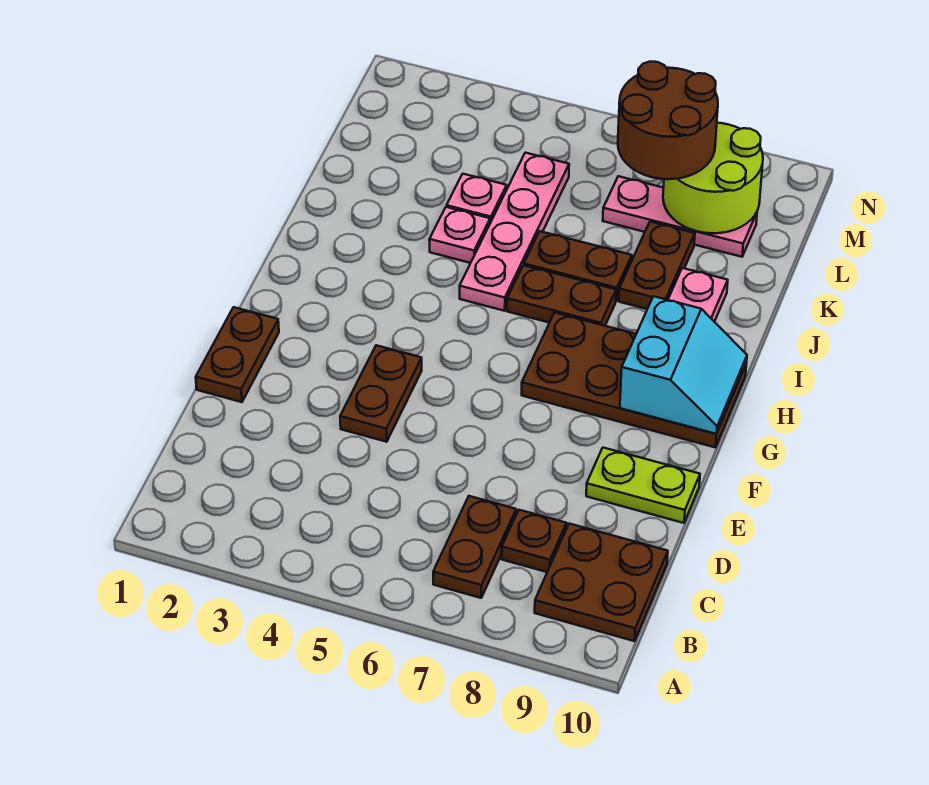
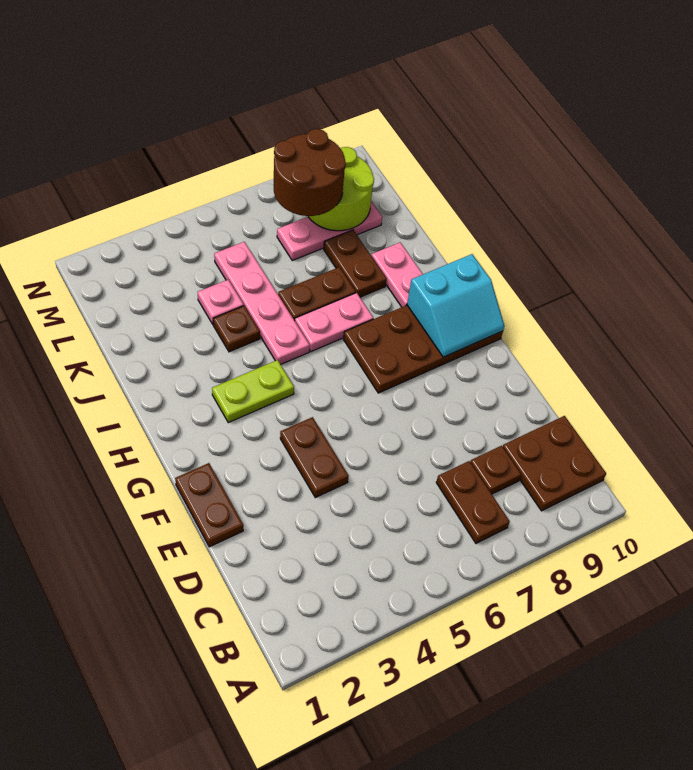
lime plate E9:E10 level 1 -> lime plate H3:H4 level 1
cyan slope G9:H10 level 2 top 9 -> cyan slope G9:H10 level 2 top H
brown plate I6:I7 level 1 -> pink plate I6:I7 level 1
pink plate J4 level 1 -> brown plate J4 level 1

